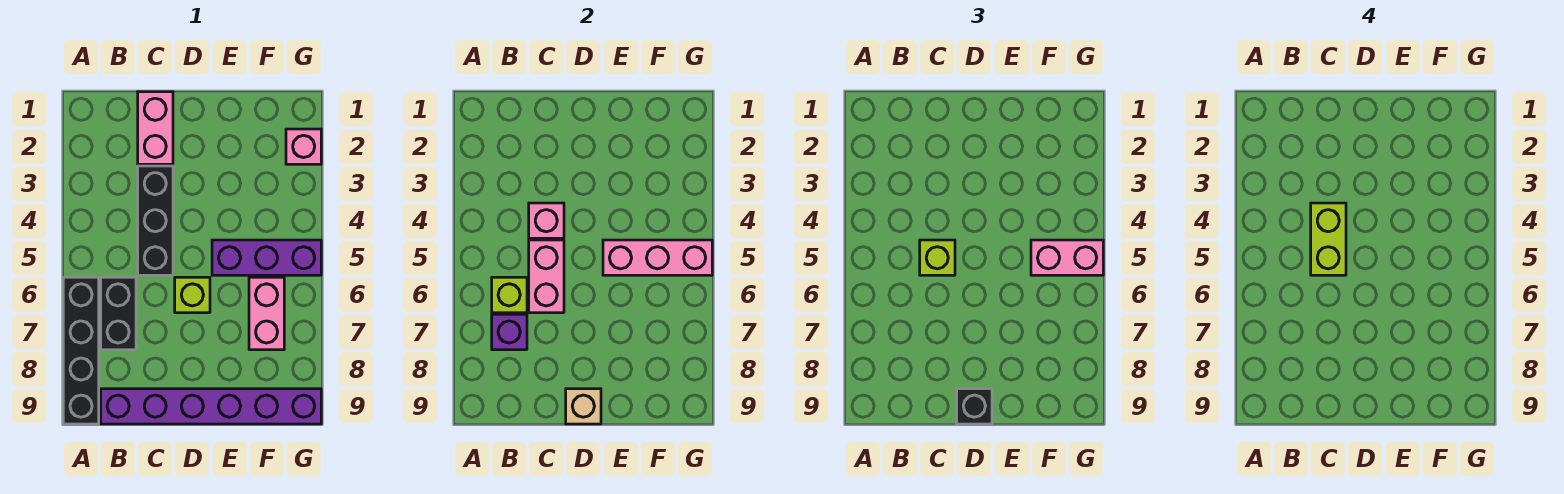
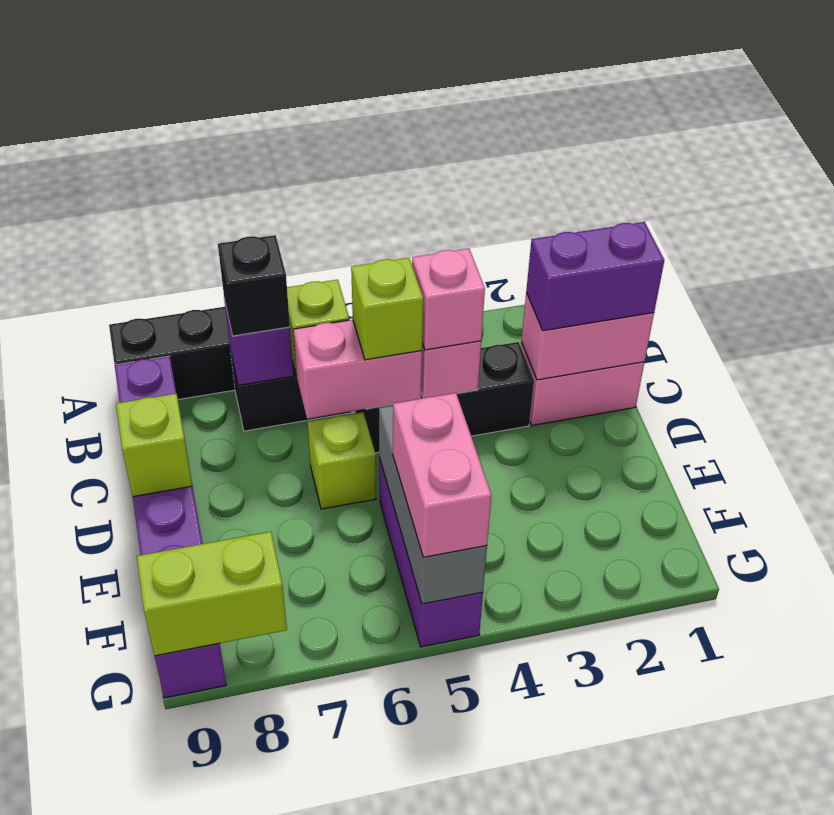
none -> purple brick C1:C2 level 3
lime brick C4:C5 level 4 -> lime brick G8:G9 level 2
tan brick D9 level 2 -> lime brick D9 level 2
black brick D9 level 3 -> black brick B7 level 3
pink brick E5:G5 level 2 -> grey brick E5:G5 level 2
pink brick F6:F7 level 1 -> pink brick C1:C2 level 2
pink brick G2 level 1 -> pink brick C4 level 3

